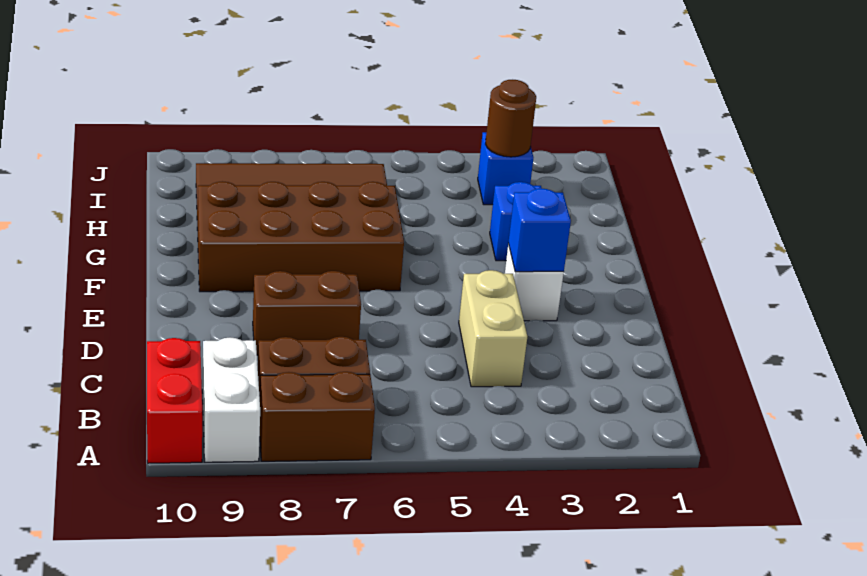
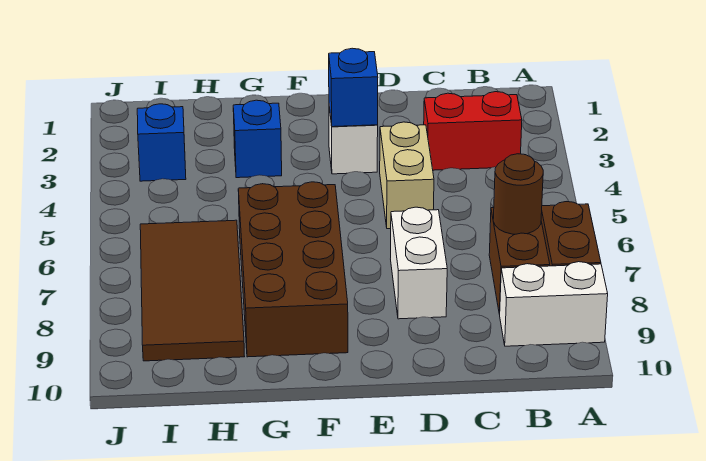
red brick A10:B10 level 1 -> red brick B3:C3 level 1
tan brick C4:D4 level 1 -> tan brick D4:D5 level 1
brown brick D7:D8 level 1 -> white brick D7:D8 level 1
brown round brick I3 level 2 -> brown round brick B7 level 2

